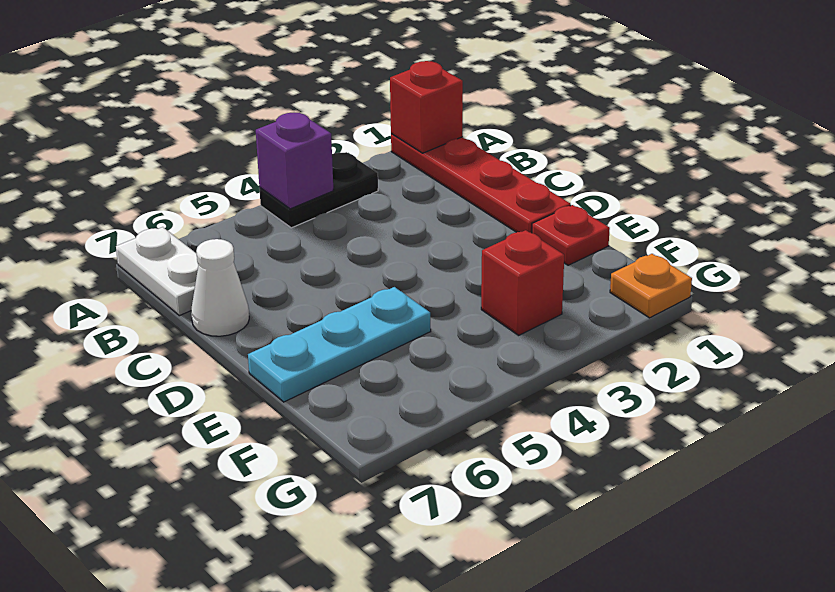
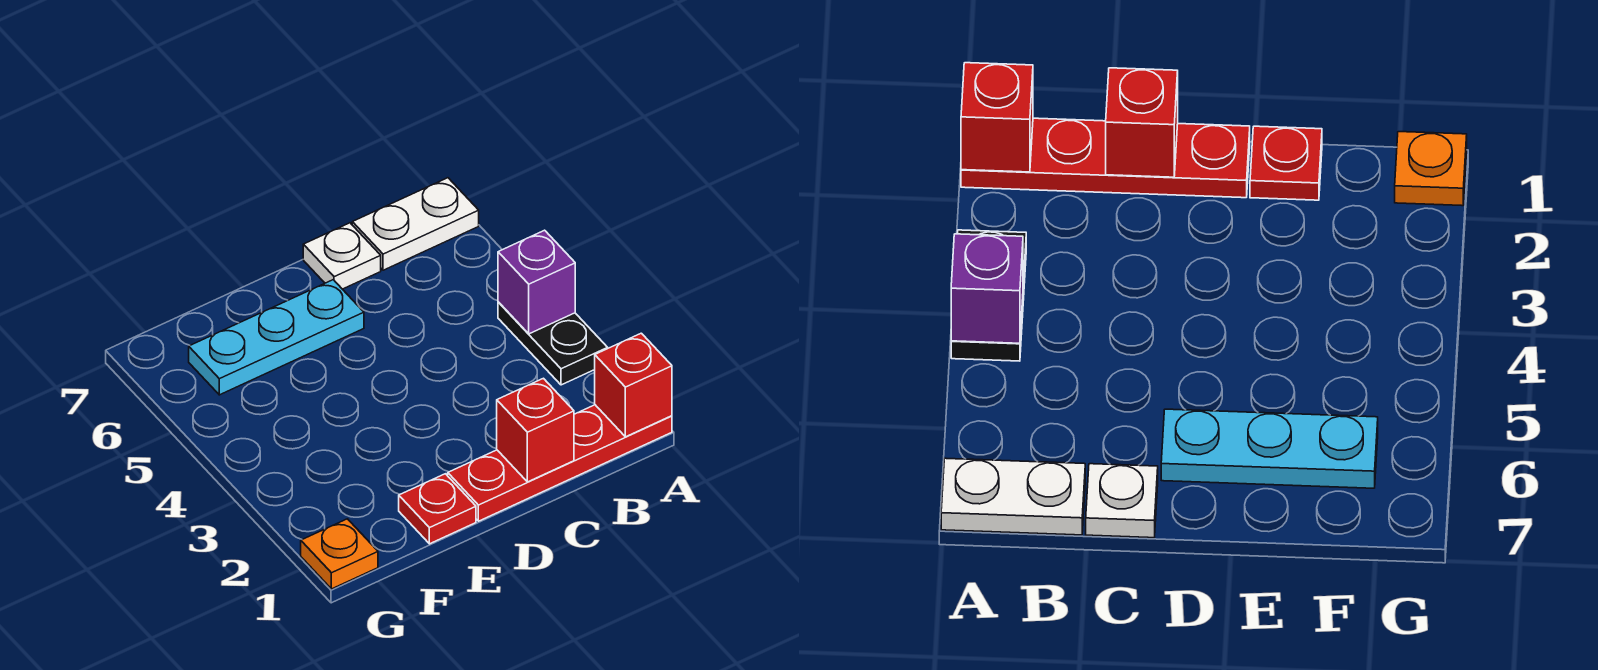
white cone C7 level 1 -> white plate C7 level 1
cyan plate E5:E7 level 1 -> cyan plate D6:F6 level 1
red brick F3 level 1 -> red brick C1 level 2

